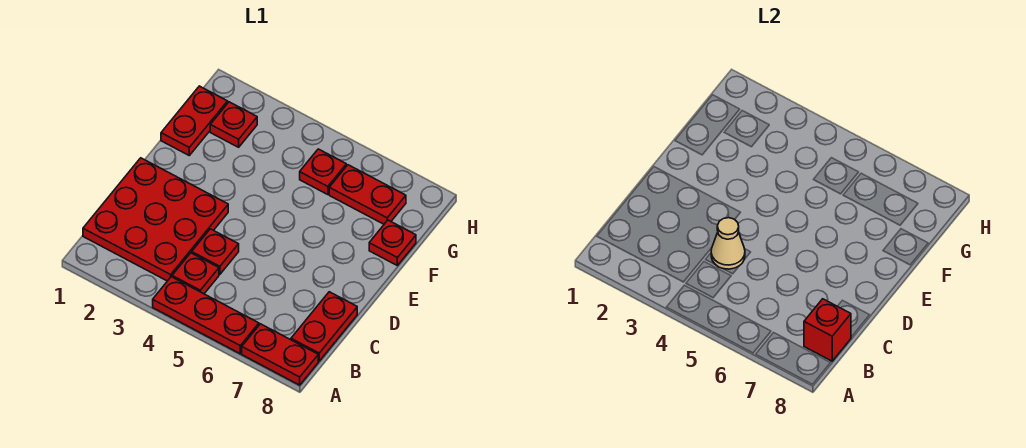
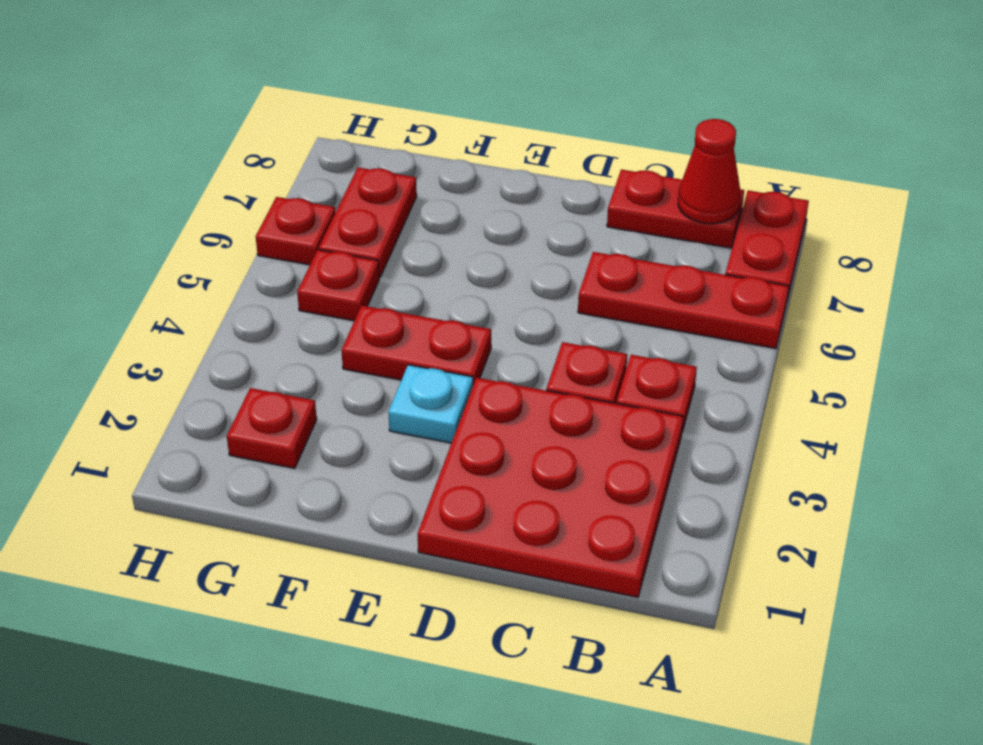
red plate A4:A6 level 1 -> red plate A6:C6 level 1
red brick B8 level 2 -> red cone B8 level 2
tan cone C4 level 2 -> none
none -> cyan plate E3 level 1
red plate F1:G1 level 1 -> red plate E4:F4 level 1
red plate F8 level 1 -> red plate H6 level 1

